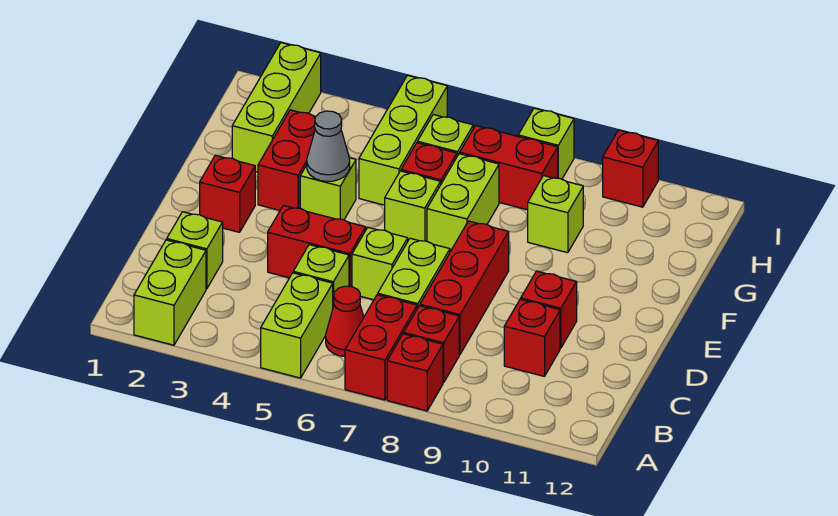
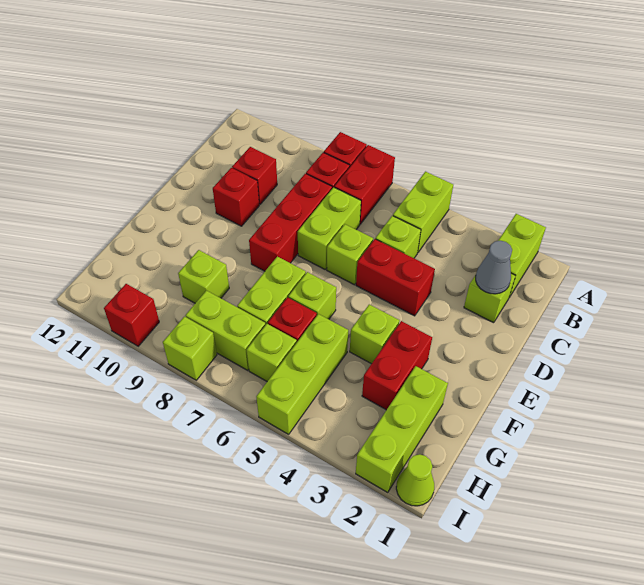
red cone B6 level 1 -> none
red brick E2 level 1 -> none
grey cone F4 level 2 -> grey cone C2 level 2
red brick H7:H8 level 1 -> lime brick H7:H8 level 1
none -> lime cone I1 level 1

